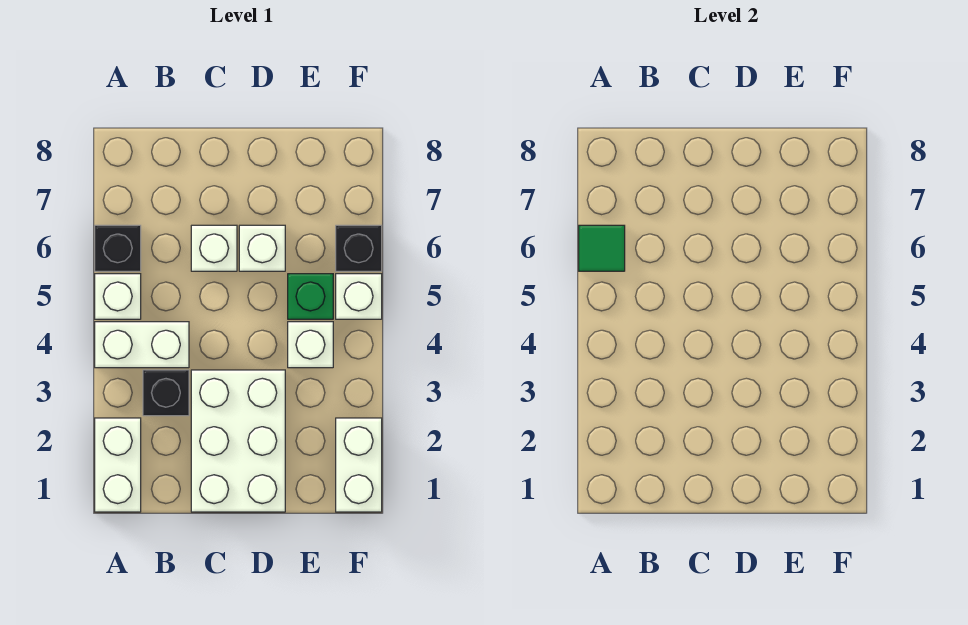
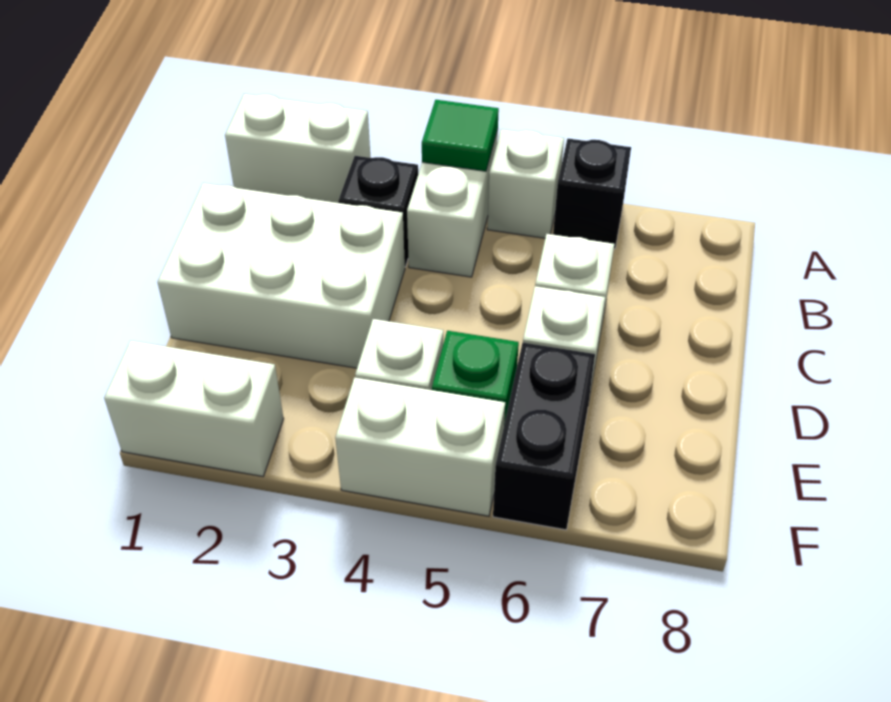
green tile A6 level 2 -> green tile A4 level 2
white brick F5 level 1 -> white brick F4:F5 level 1
black brick F6 level 1 -> black brick E6:F6 level 1

